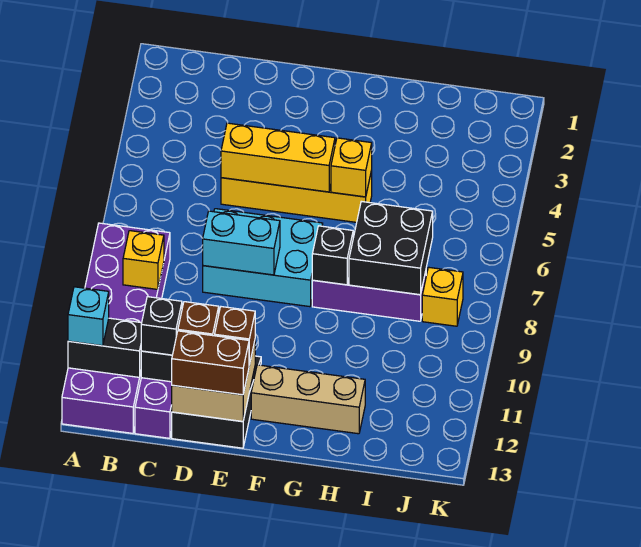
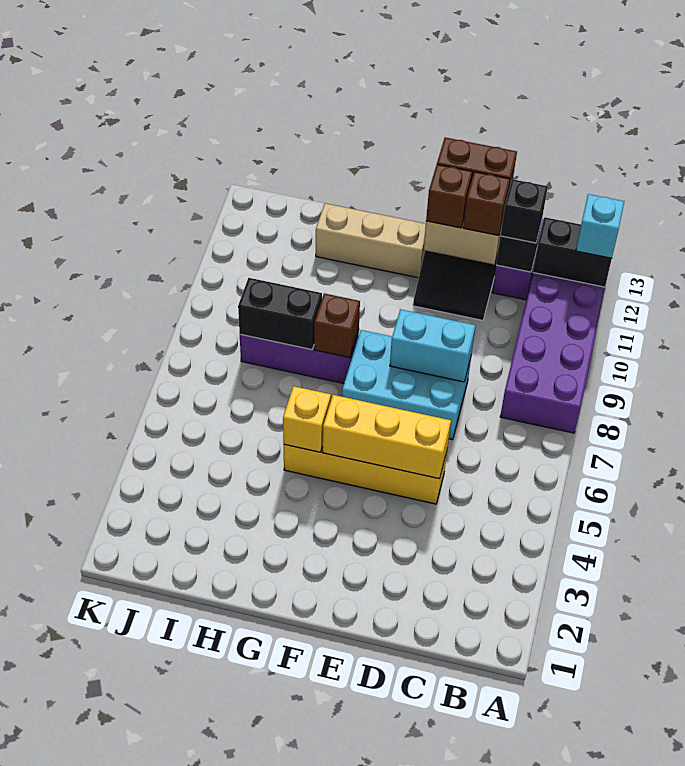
yellow brick B9 level 2 -> none
black brick G8 level 2 -> brown brick G8 level 2
black brick H7:I8 level 2 -> black brick H8:I8 level 2
yellow brick J8 level 1 -> none

